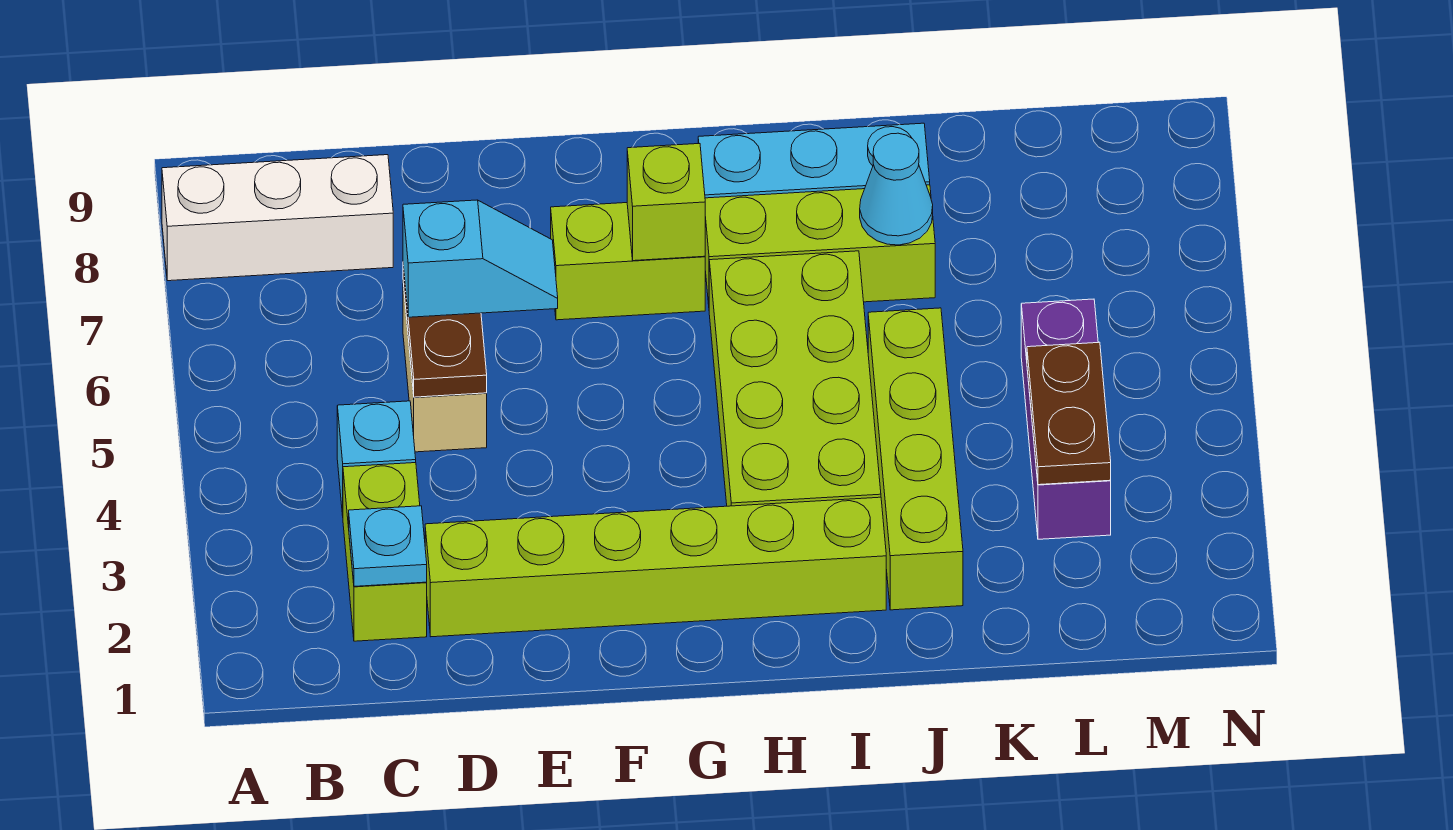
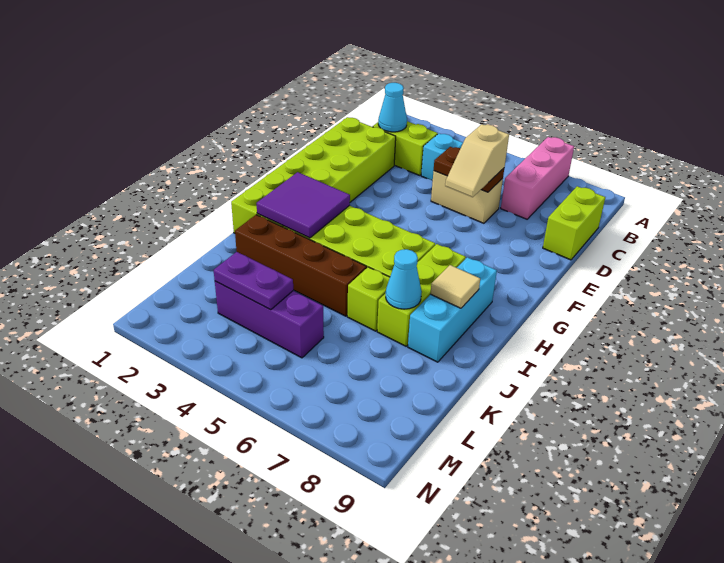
none -> pink brick A7:C7 level 1
white brick A8:C8 level 1 -> none
cyan plate C2 level 2 -> cyan cone C2 level 2
lime brick D2:I2 level 1 -> lime brick D1:I2 level 1
cyan slope D6:E6 level 3 top D -> tan slope D6:E6 level 3 top D
lime brick F7:G7 level 1 -> lime brick C9:D9 level 1
lime brick G7 level 2 -> lime brick J6 level 1
none -> purple tile H2:I3 level 2
none -> tan tile I8 level 2
lime brick J2:J5 level 1 -> brown brick J2:J5 level 1
brown plate L3:L4 level 2 -> purple plate L3:L4 level 2

